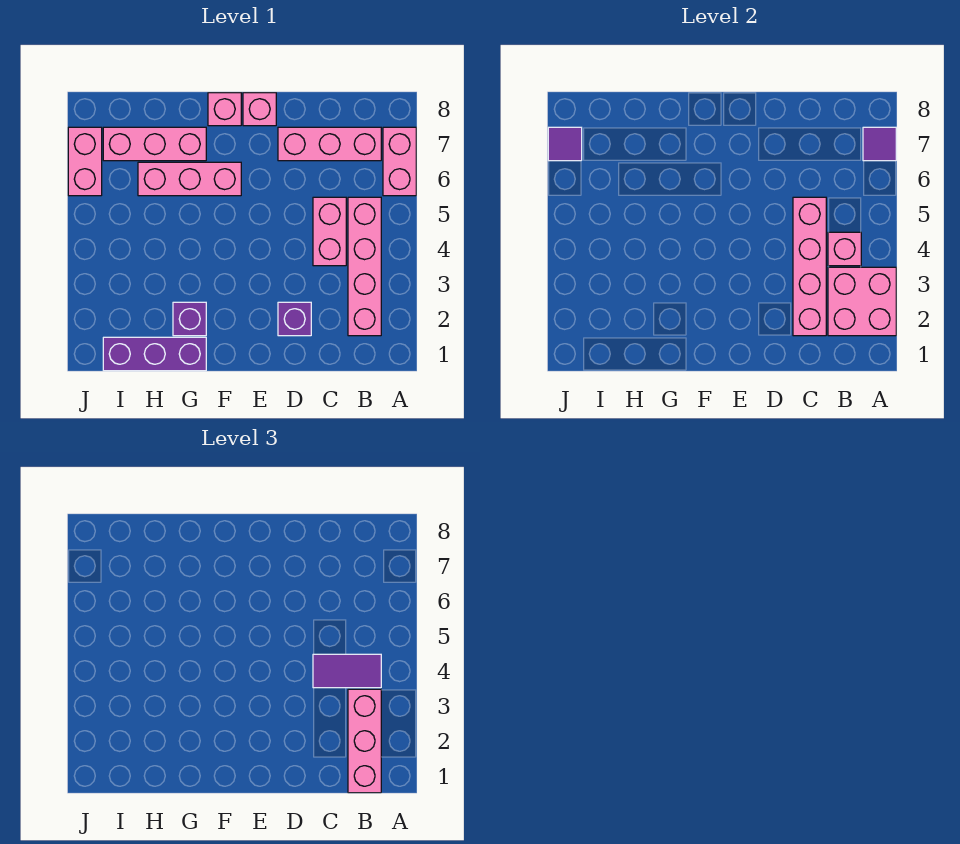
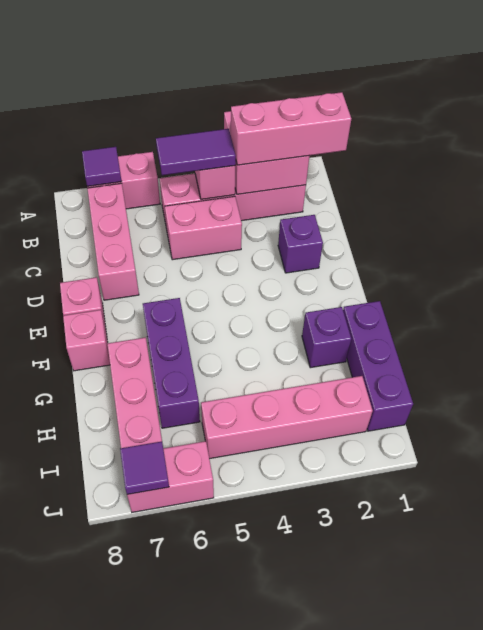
purple tile B4:C4 level 3 -> purple tile B4:B5 level 3
pink brick C2:C5 level 2 -> pink brick I2:I5 level 1
pink brick F6:H6 level 1 -> purple brick F6:H6 level 1

